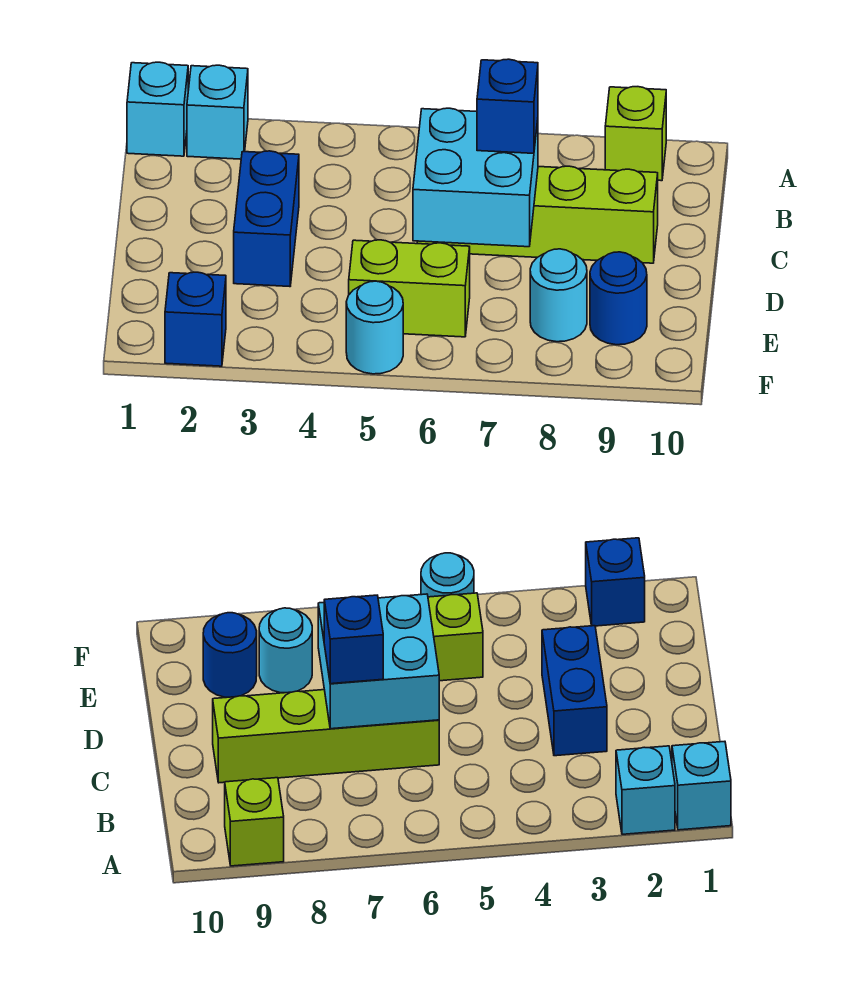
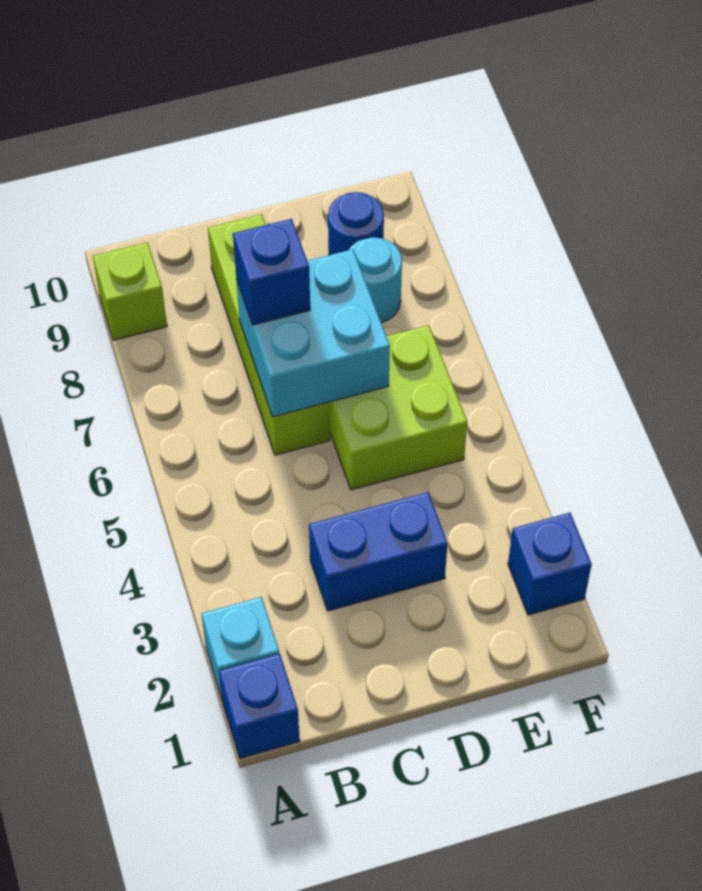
cyan brick A1 level 1 -> blue brick A1 level 1
lime brick E5:E6 level 1 -> lime brick D5:E6 level 1
cyan round brick F5 level 1 -> none

